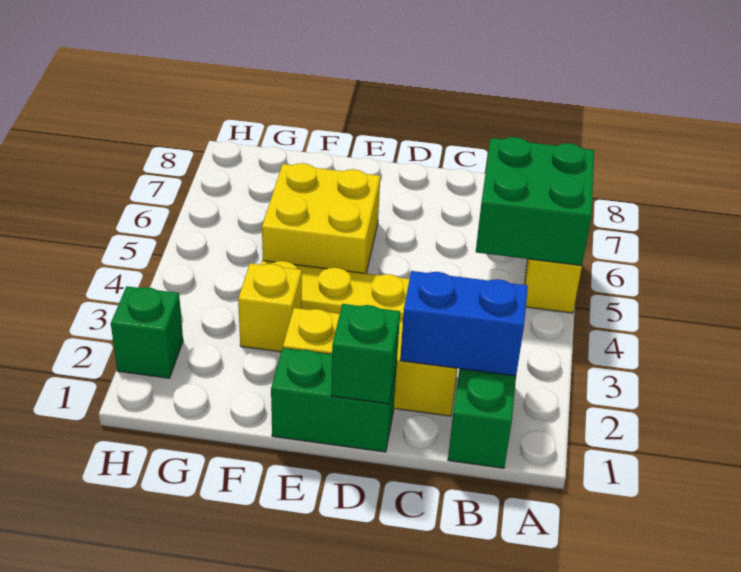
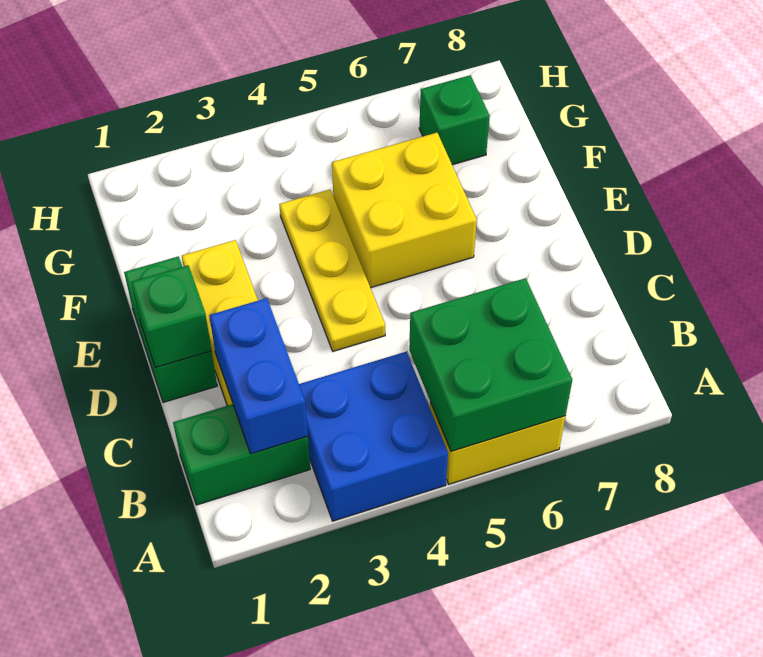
none -> blue brick A3:B4 level 1
yellow brick F3 level 1 -> none
green brick H2 level 1 -> green brick G7 level 1

